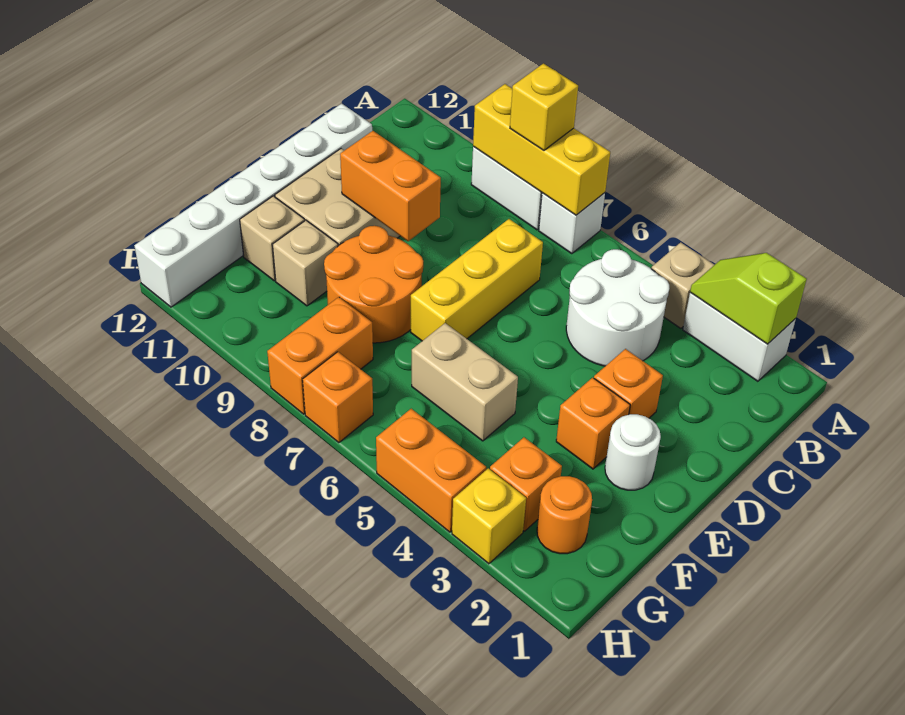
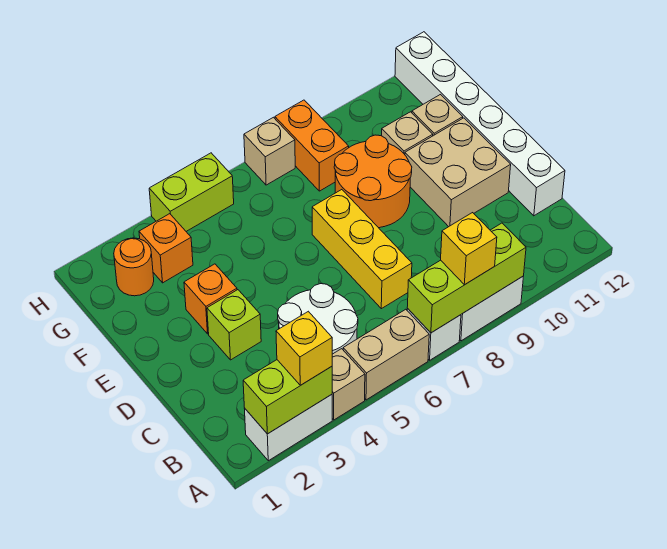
lime slope A2:A3 level 2 top 2 -> lime brick A2:A3 level 2
yellow brick A7:A9 level 2 -> lime brick A7:A9 level 2
orange brick D3 level 1 -> lime brick D3 level 1
orange brick D9:D10 level 2 -> none
white round brick E2 level 1 -> none
tan brick F5:F6 level 1 -> tan brick A5:A6 level 1
yellow brick H3 level 1 -> yellow brick A3 level 3
orange brick H4:H5 level 1 -> lime brick H4:H5 level 1
orange brick H7 level 1 -> tan brick H7 level 1

